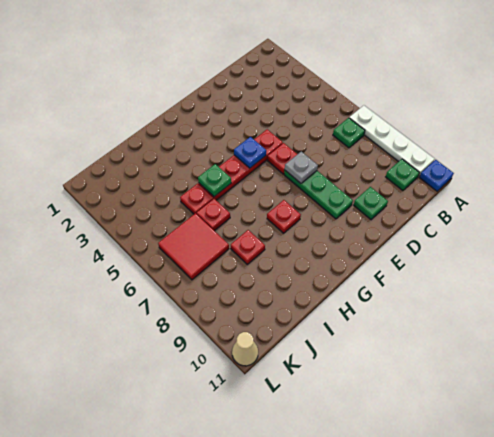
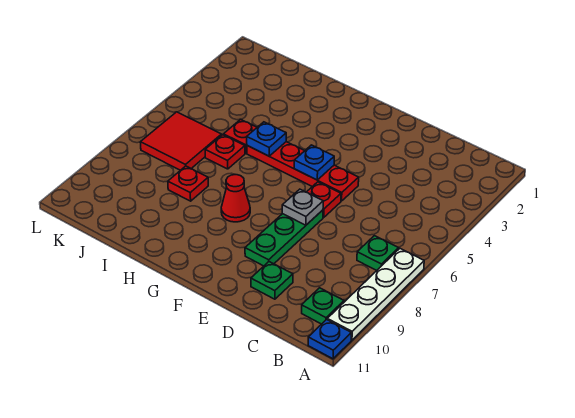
red plate G8 level 1 -> red cone G8 level 1
green plate H5 level 2 -> blue plate H5 level 2
tan cone L11 level 1 -> none

